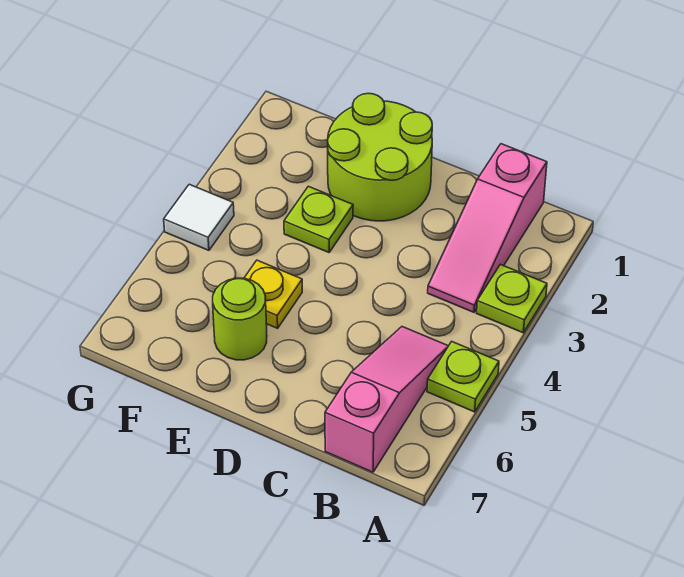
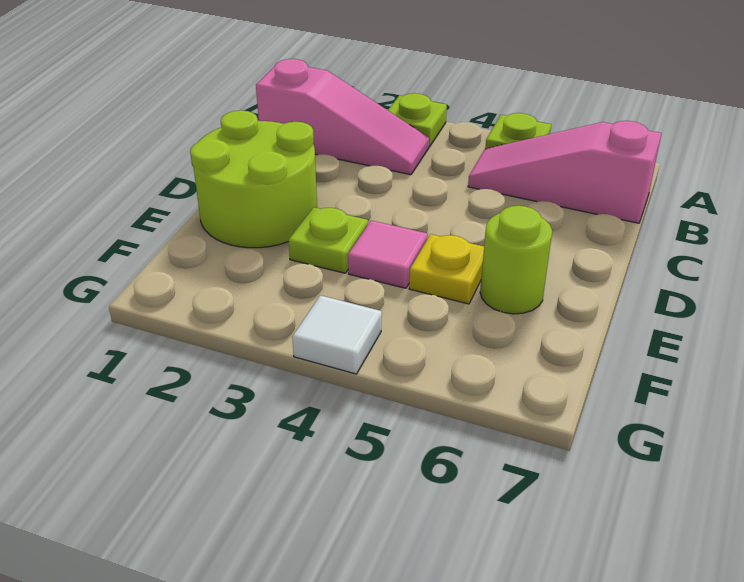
none -> pink tile E4 level 1

